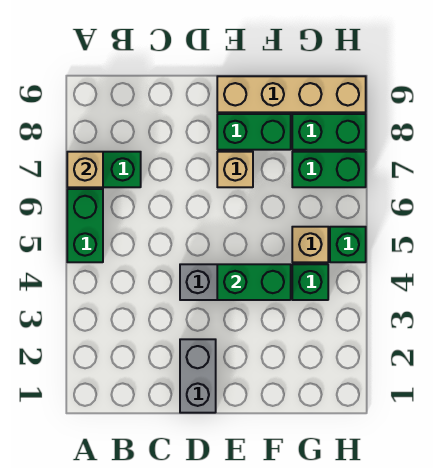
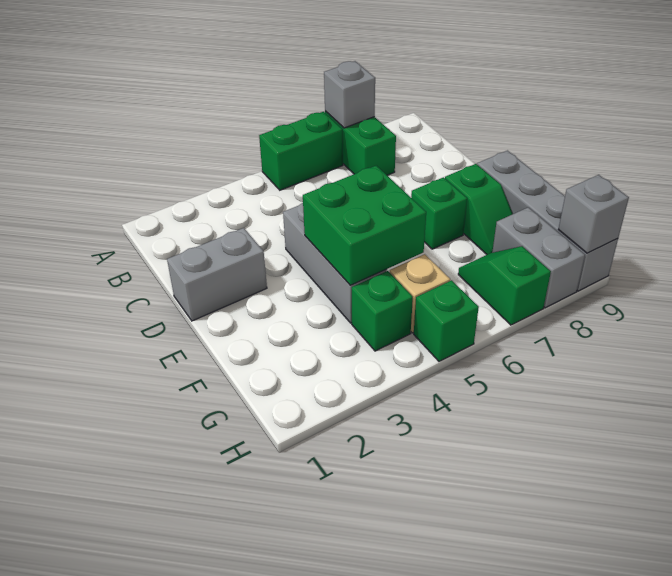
tan brick A7 level 2 -> grey brick A7 level 2
green brick E4:F4 level 2 -> green brick E4:F5 level 2
tan brick E7 level 1 -> green brick E7 level 1
green brick E8:F8 level 1 -> green slope E8:F8 level 1 top E
tan brick E9:H9 level 1 -> grey brick E9:H9 level 1
green brick G7:H7 level 1 -> green slope G7:H7 level 1 top H
green brick G8:H8 level 1 -> grey brick G8:H8 level 1
none -> grey brick H9 level 2

